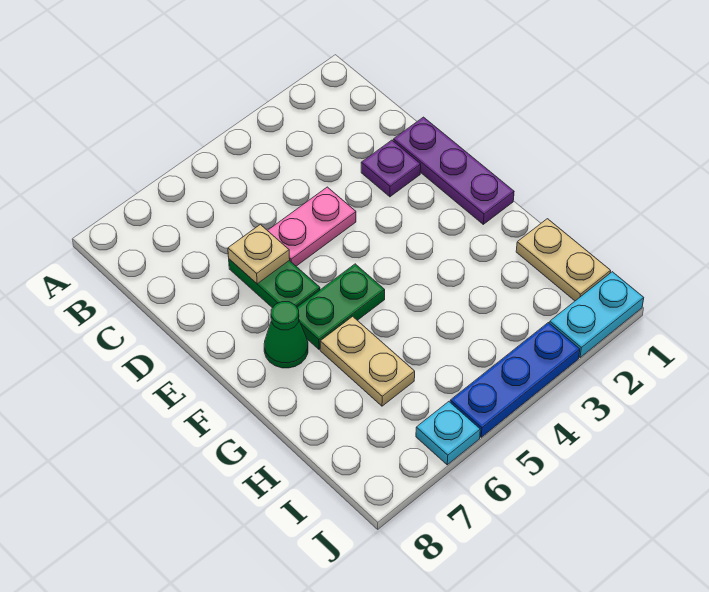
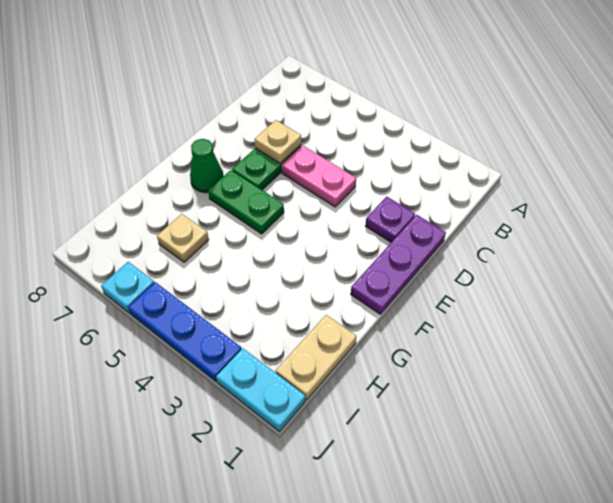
tan plate G6:H6 level 1 -> tan plate H6 level 1

